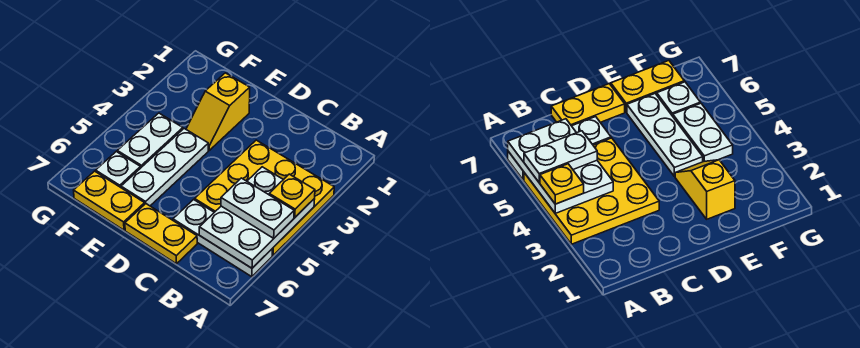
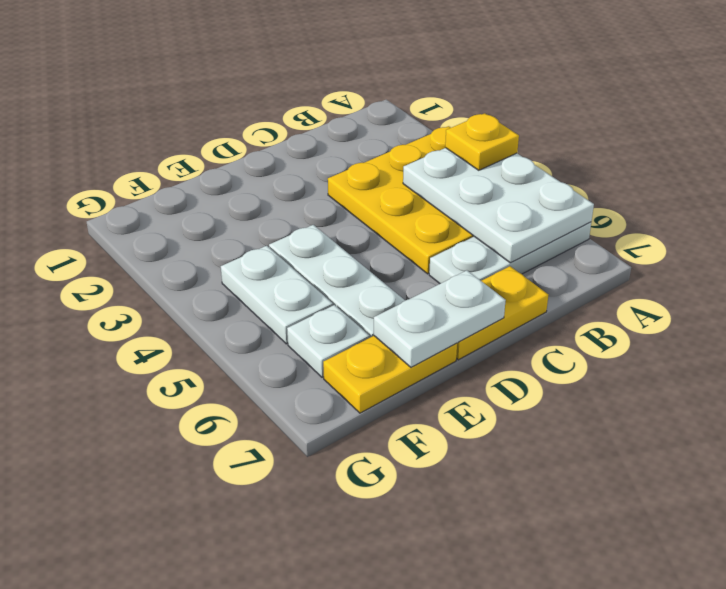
white plate A5:B5 level 3 -> white plate D7:E7 level 2
yellow slope E2:E3 level 1 top 2 -> none

